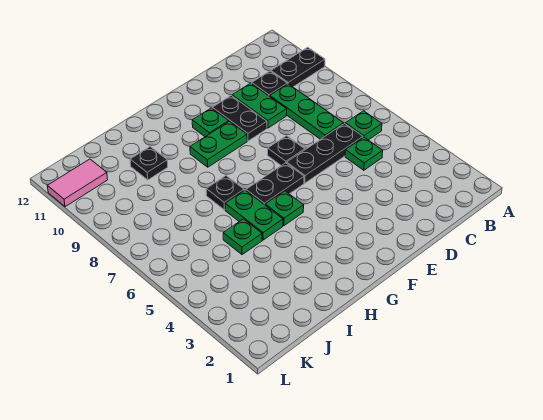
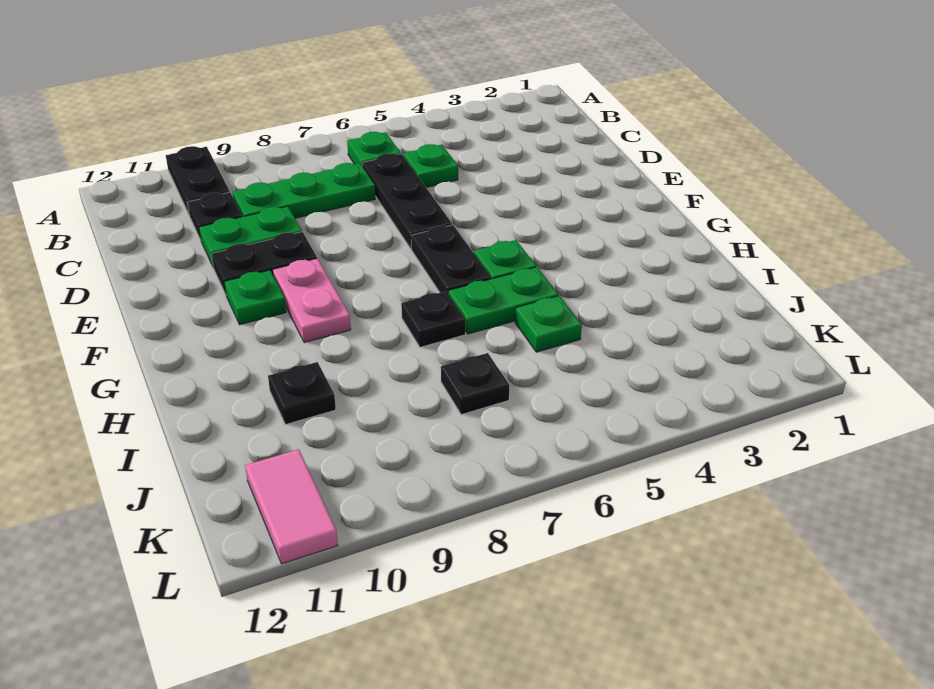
black plate E7 level 1 -> black plate J7 level 1
green plate F9:G9 level 1 -> pink plate F9:G9 level 1

